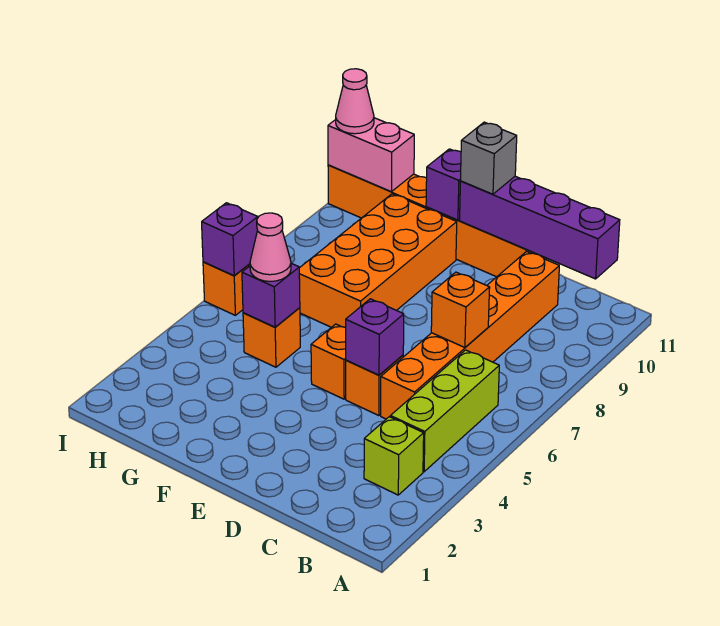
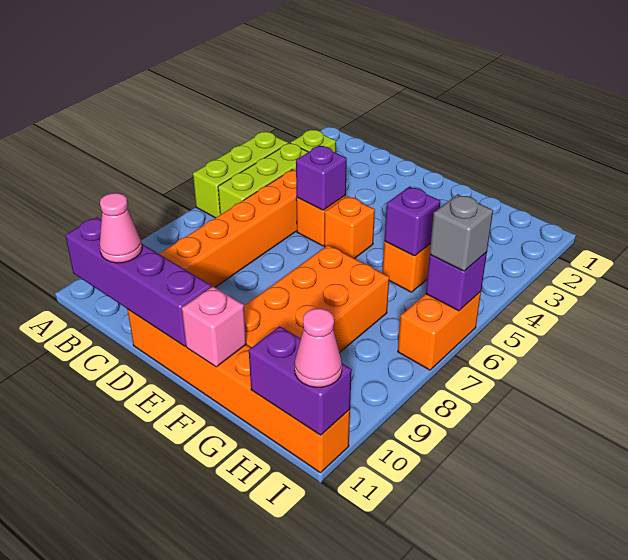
none -> lime brick A4:A6 level 1
orange brick C7 level 2 -> none
grey brick E11 level 3 -> grey brick I6 level 3
purple brick F11 level 2 -> pink brick F11 level 2
pink cone G5 level 3 -> pink cone C11 level 3
pink brick H11:I11 level 2 -> purple brick H11:I11 level 2

